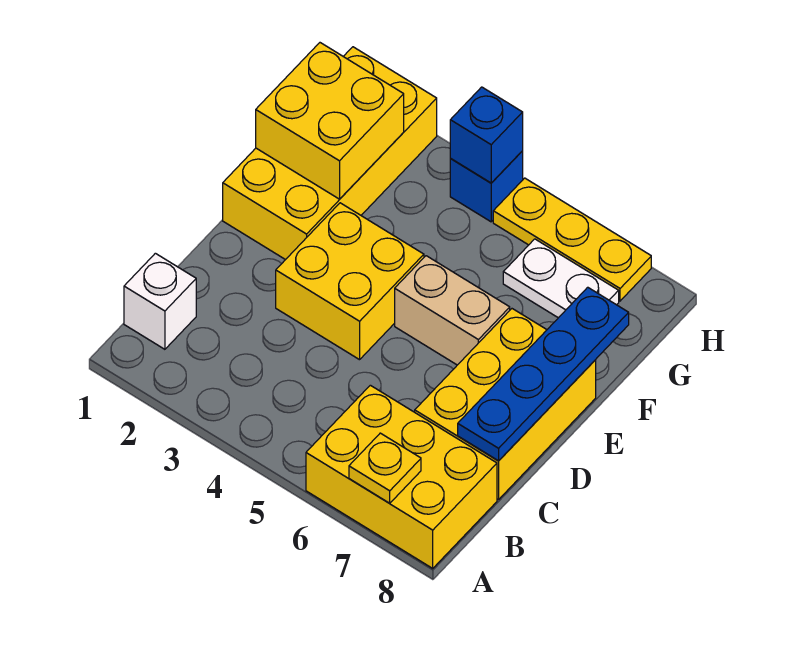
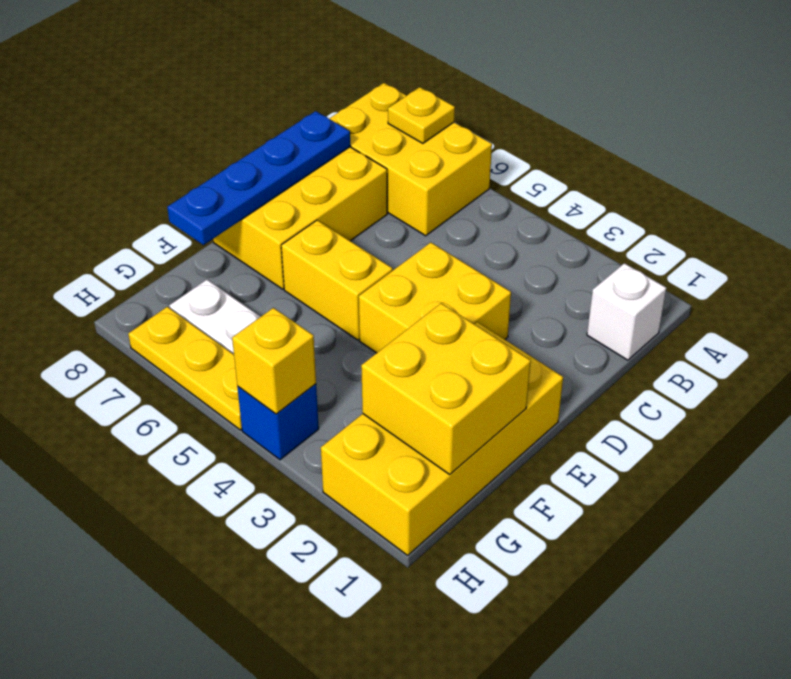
tan brick E5:E6 level 1 -> yellow brick E5:E6 level 1
blue brick H4 level 2 -> yellow brick H4 level 2

